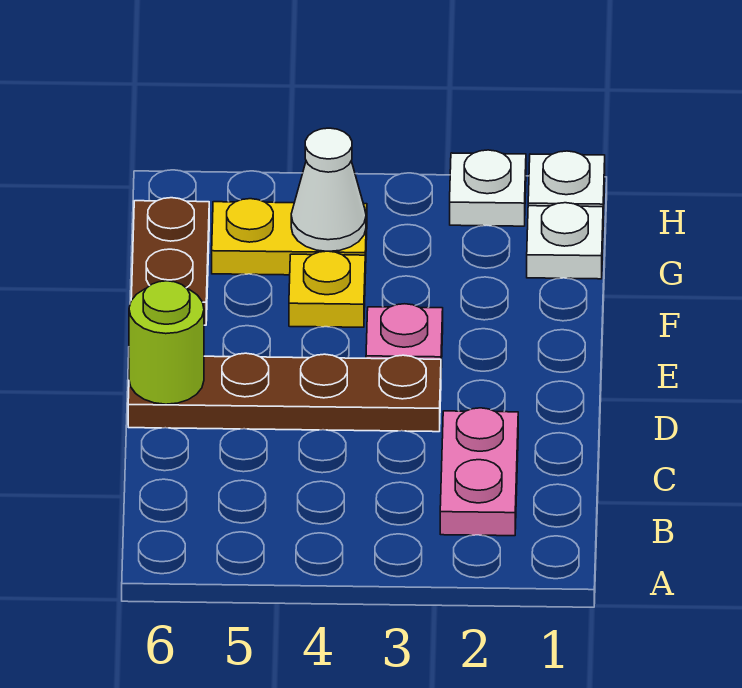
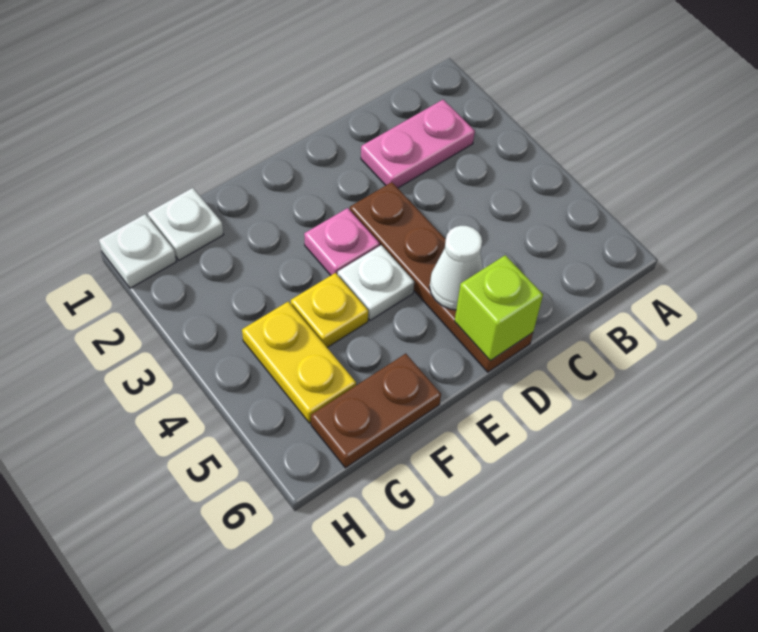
lime round brick D6 level 2 -> lime brick D6 level 2
white cone G4 level 2 -> white cone D5 level 2
white plate H2 level 1 -> white plate E4 level 1

